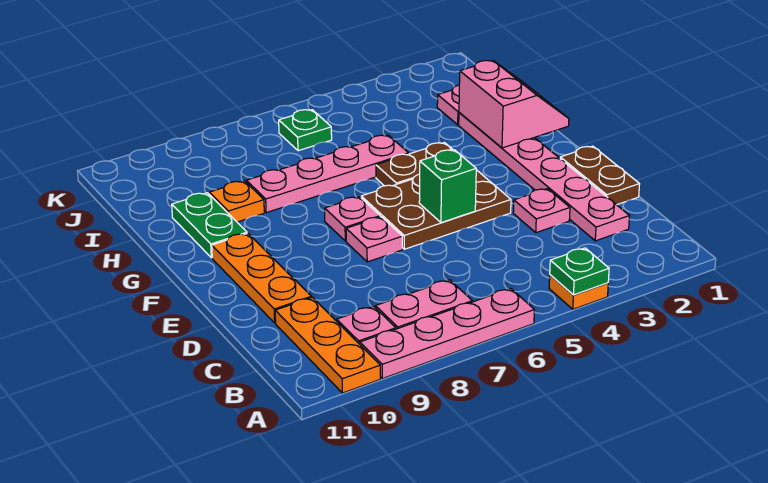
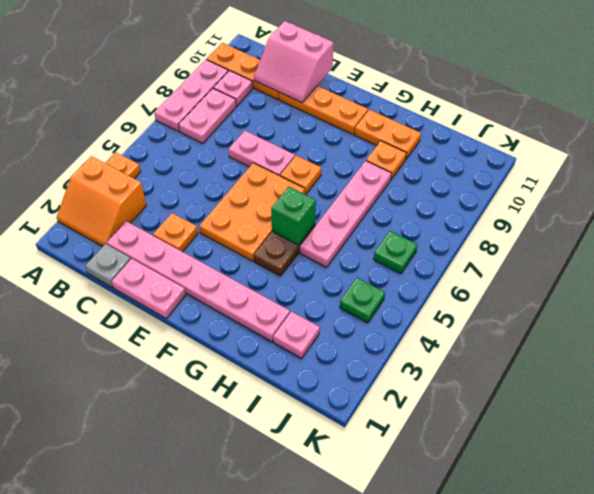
none -> orange slope A2:B3 level 1 top 3
green plate A4 level 2 -> green plate J4 level 1
pink plate A6:A9 level 1 -> pink plate A7:A9 level 1
none -> grey plate C1 level 1
brown plate D1:E1 level 1 -> pink plate D1:E1 level 1
pink plate D3 level 1 -> orange plate D3 level 1
brown plate E4:F6 level 1 -> orange plate E4:F6 level 1
green brick E5 level 2 -> green brick G5 level 2
pink plate E7 level 1 -> pink plate D7:E7 level 1
pink plate F7 level 1 -> orange plate F7 level 1
pink slope G1:H2 level 2 top 2 -> pink slope C10:D11 level 2 top 11
green plate G10:H10 level 1 -> orange plate G10:H10 level 1

